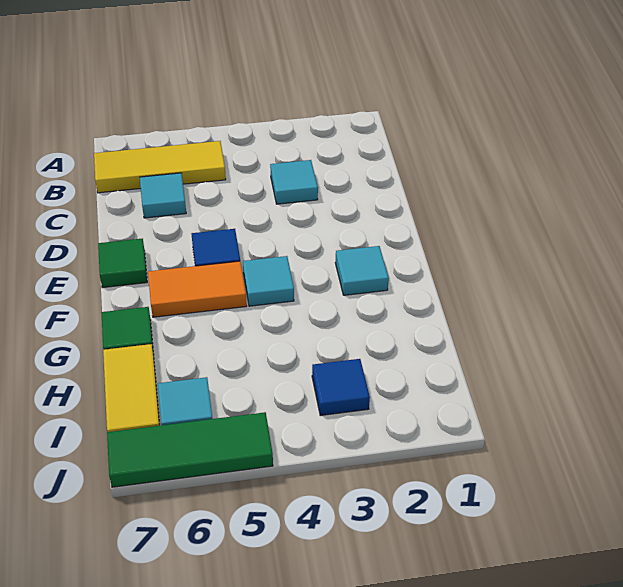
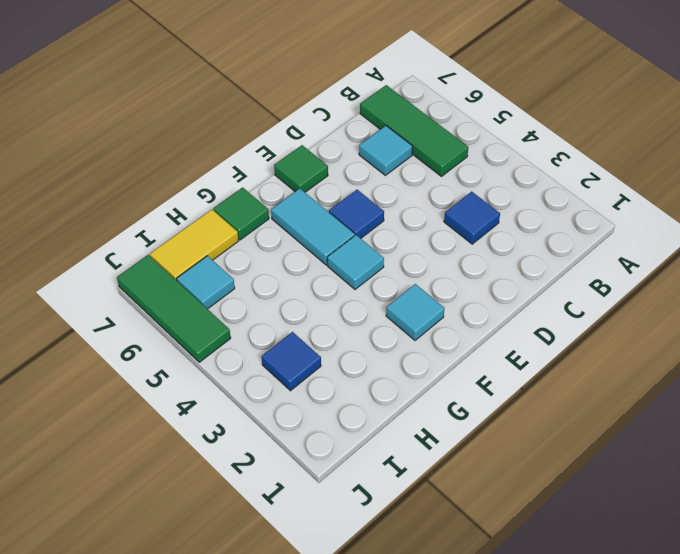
yellow tile B5:B7 level 1 -> green tile B5:B7 level 1
cyan tile C3 level 1 -> blue tile C3 level 1
orange tile F5:F6 level 1 -> cyan tile F5:F6 level 1

